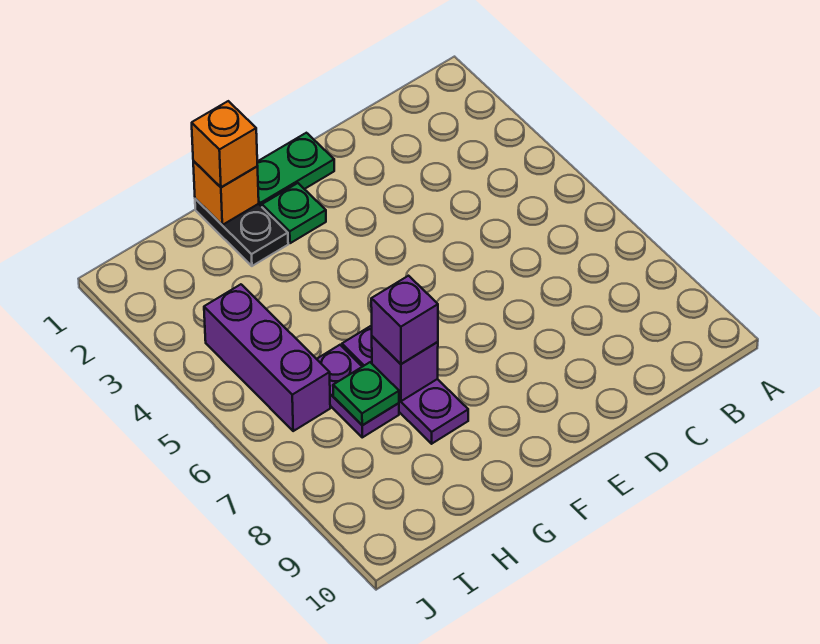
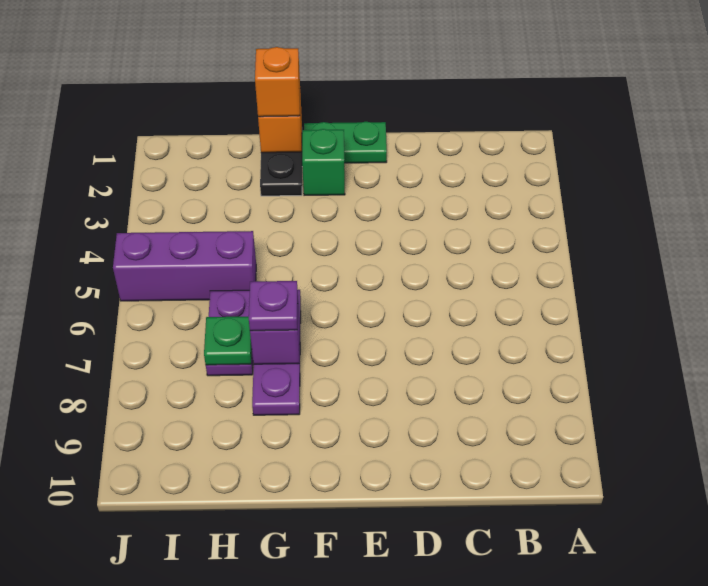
green plate F2 level 1 -> green brick F2 level 1
purple brick G7 level 3 -> purple plate G7 level 3
purple brick I4:I6 level 1 -> purple brick H5:J5 level 1

